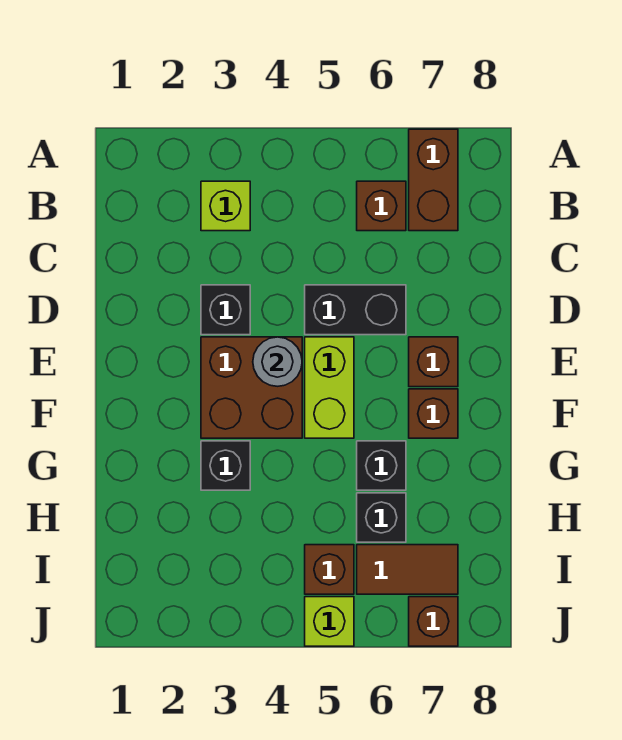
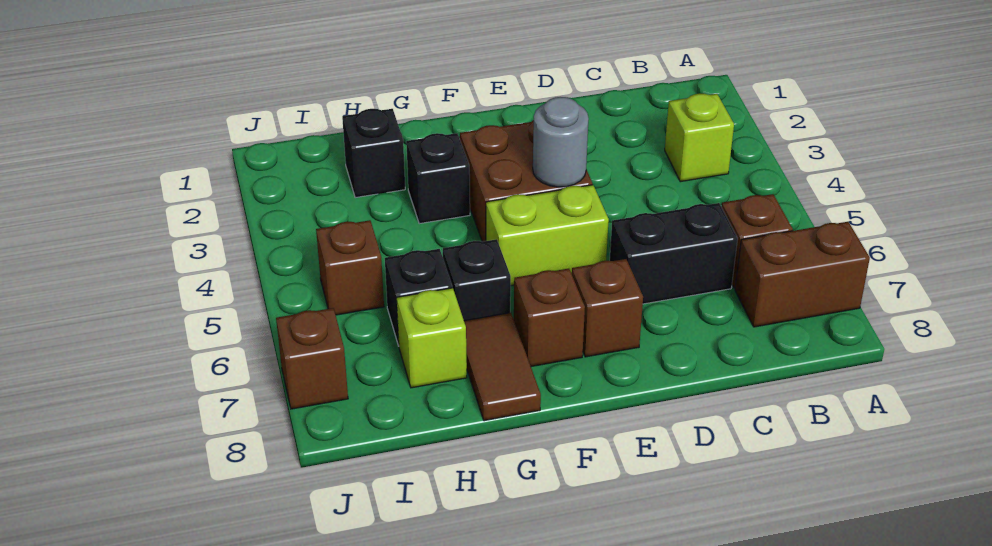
black brick D3 level 1 -> black brick H2 level 1
black brick D5:D6 level 1 -> black brick C6:D6 level 1
brown tile I6:I7 level 1 -> brown tile G7:G8 level 1
lime brick J5 level 1 -> lime brick H7 level 1

